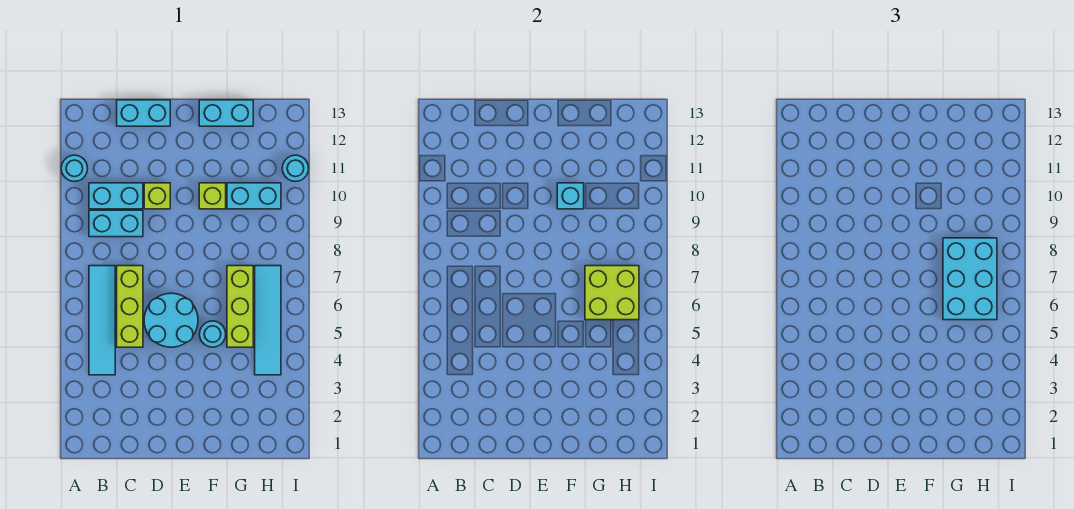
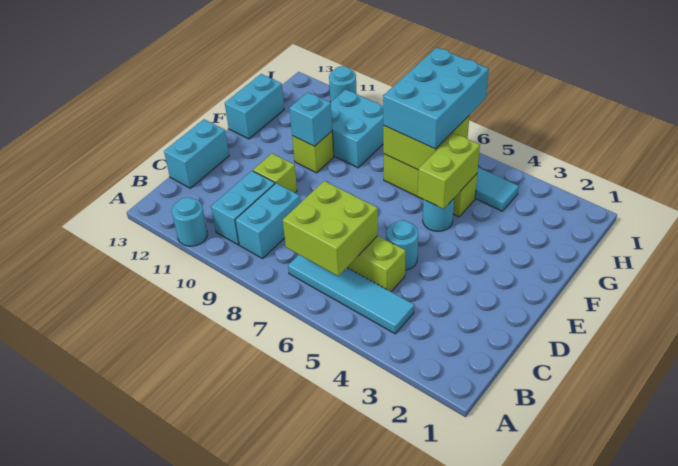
none -> lime brick B6:C7 level 2
cyan round brick D5:E6 level 1 -> cyan round brick D5 level 1
none -> lime brick F5:G5 level 2
cyan brick G6:H8 level 3 -> cyan brick G6:I7 level 3
cyan brick G10:H10 level 1 -> cyan brick G9:H10 level 1

